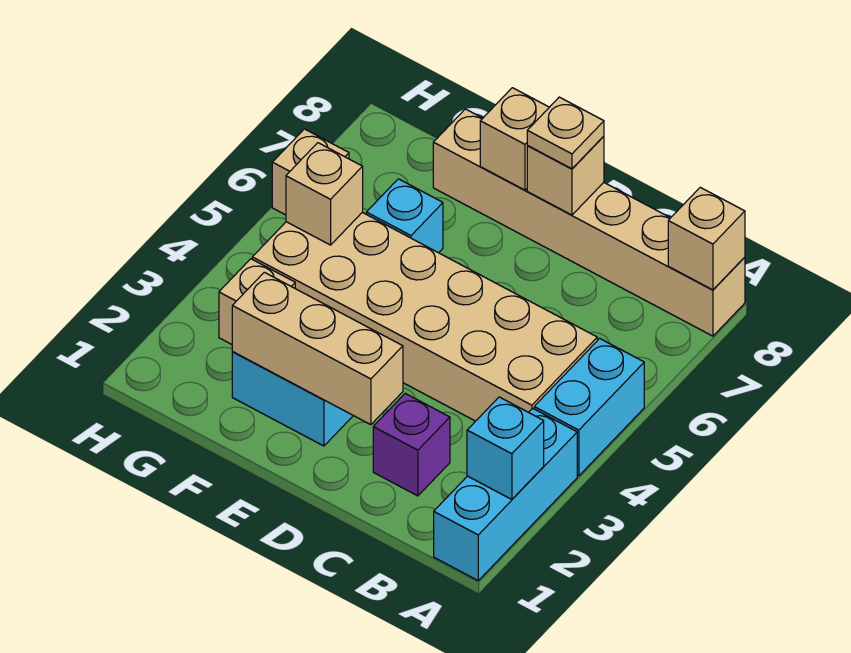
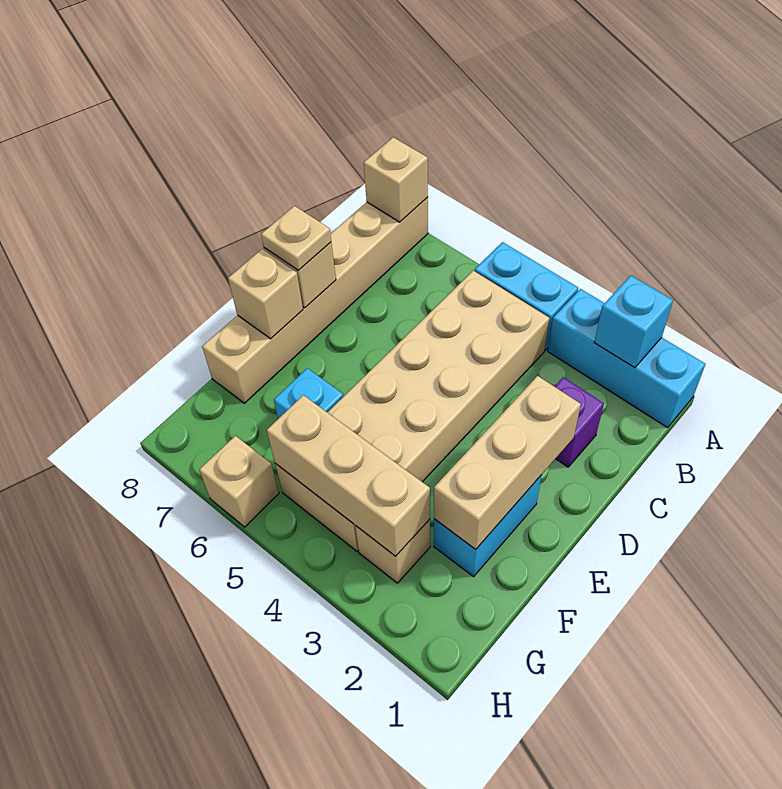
tan brick G5 level 2 -> tan brick G3:G5 level 2

